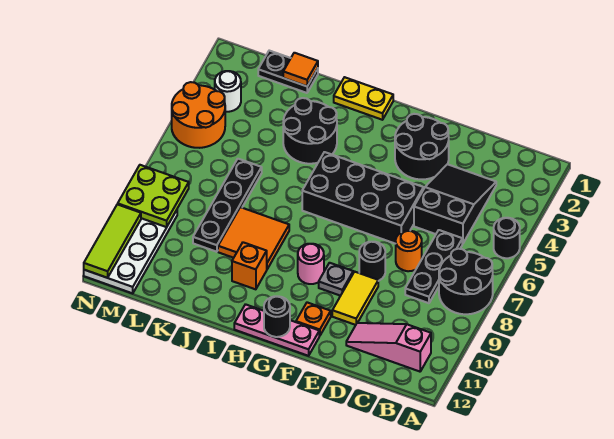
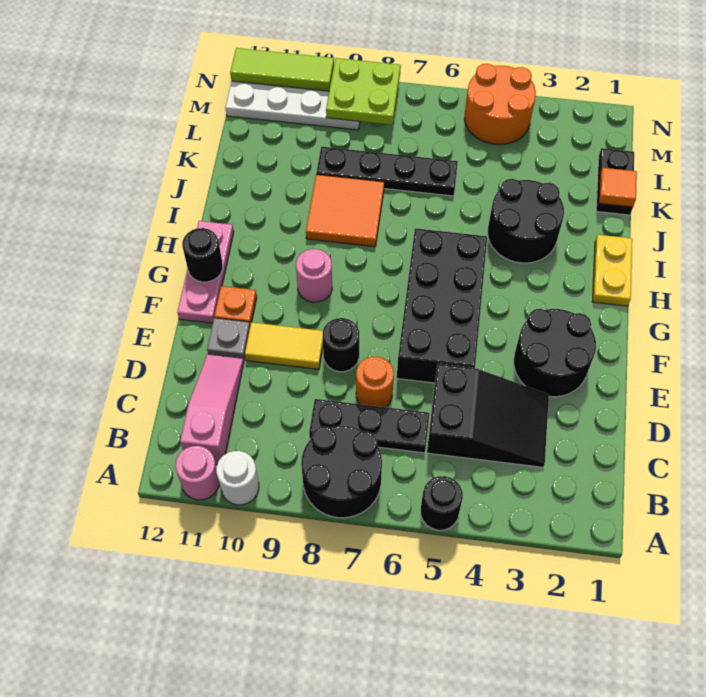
none -> pink round brick A11 level 1
grey plate F9 level 1 -> grey plate E11 level 1
orange brick I10 level 1 -> none
white round brick M3 level 1 -> white round brick A10 level 1

